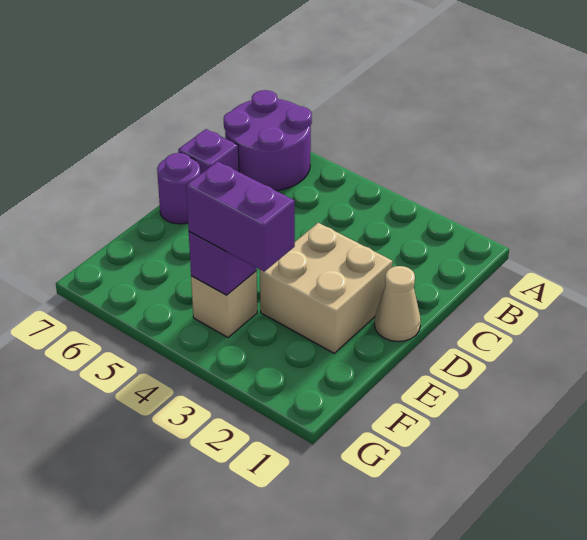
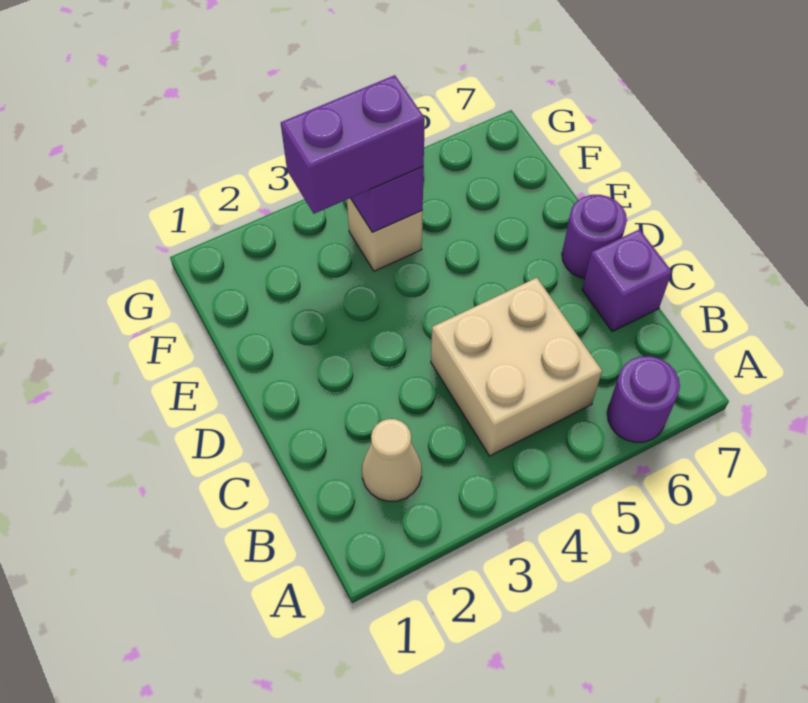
purple round brick A6:B7 level 1 -> purple round brick A6 level 1
tan cone D1 level 1 -> tan cone B2 level 1
tan brick D2:E3 level 1 -> tan brick B4:C5 level 1

